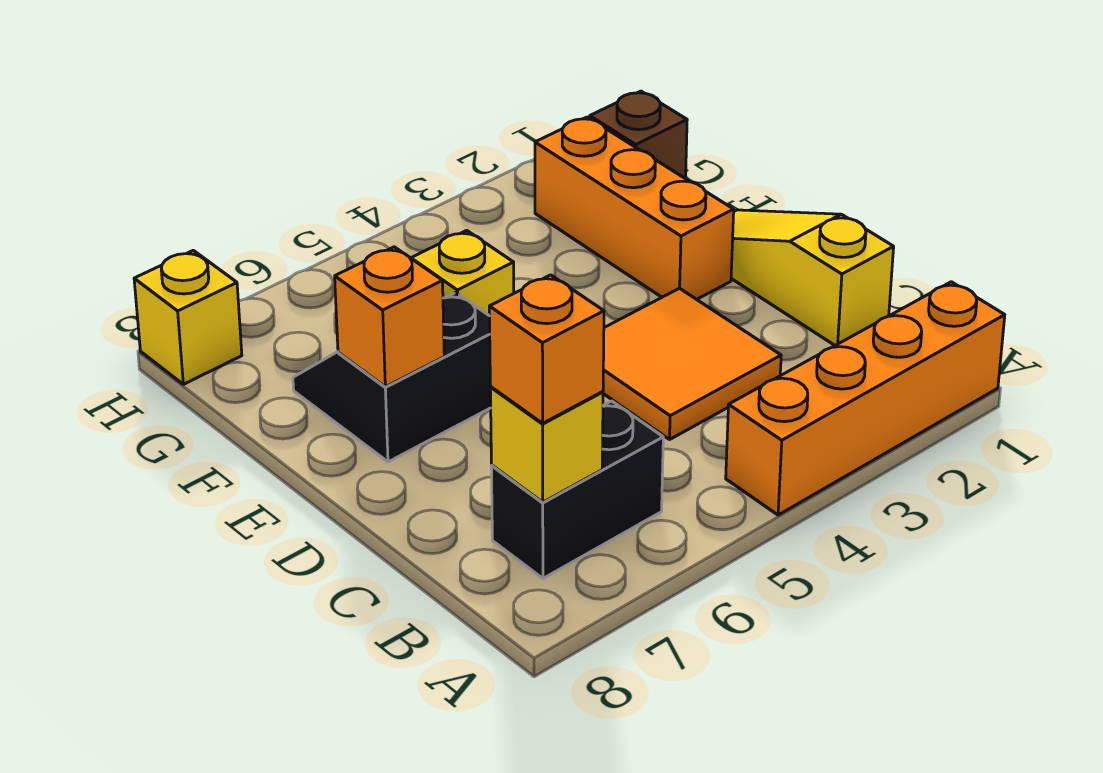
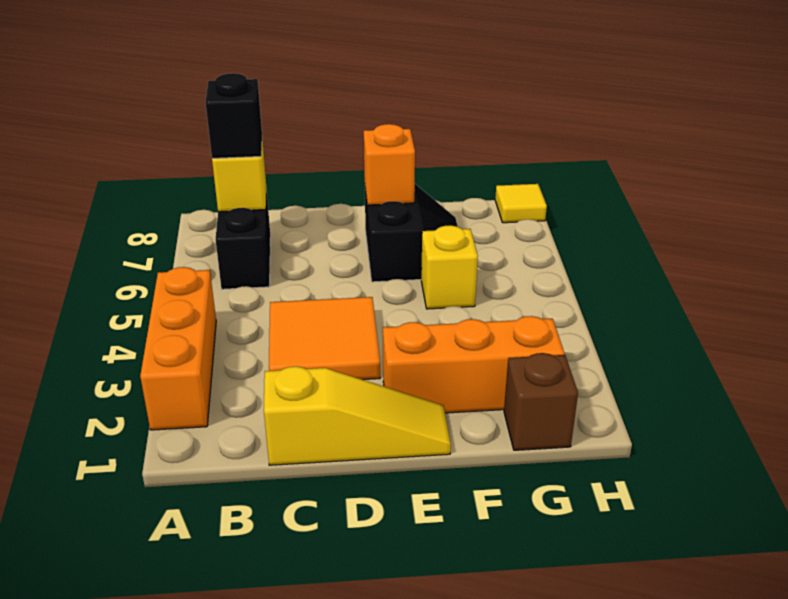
orange brick A1:A4 level 1 -> orange brick A2:A4 level 1
orange brick B7 level 3 -> black brick B7 level 3
yellow brick H8 level 1 -> yellow tile H8 level 1

